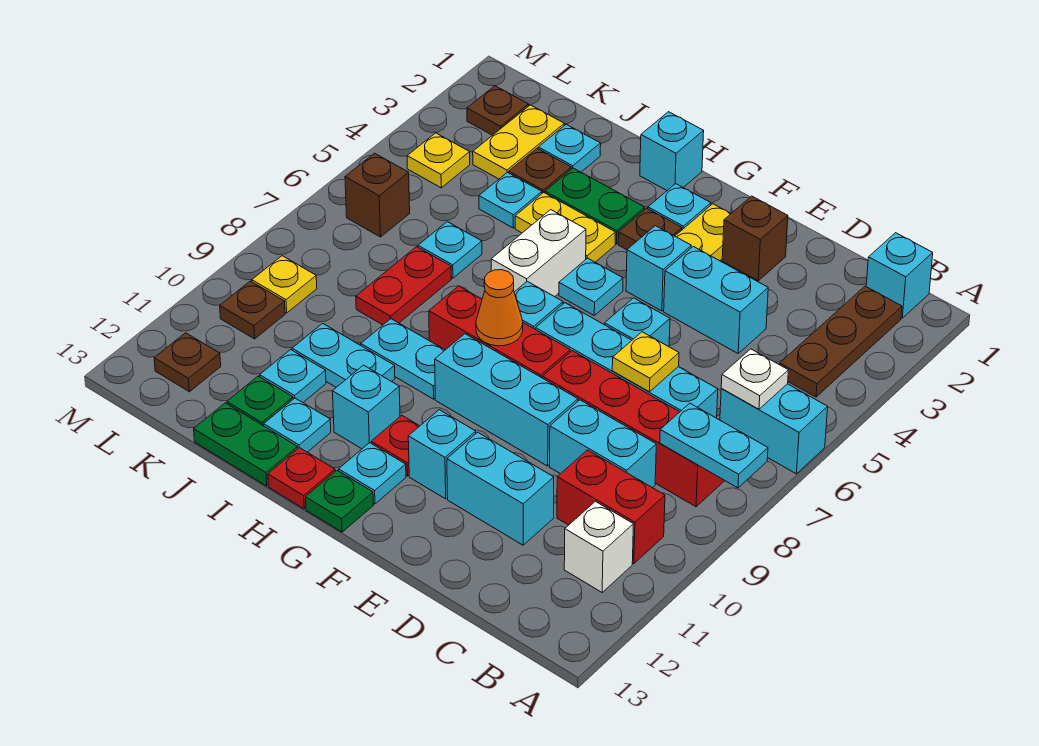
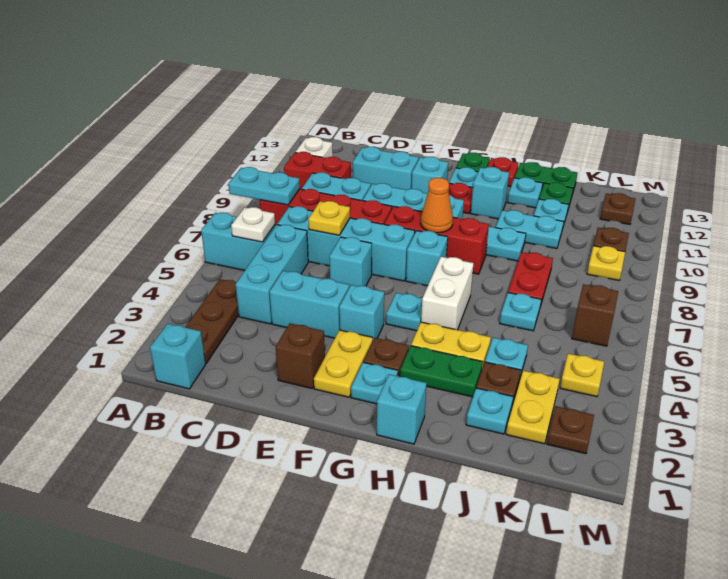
none -> cyan brick C4:C6 level 1

